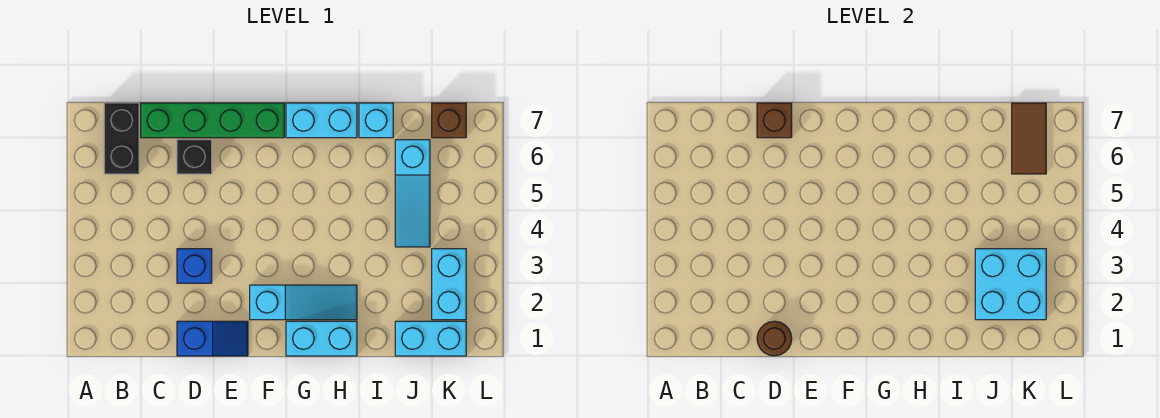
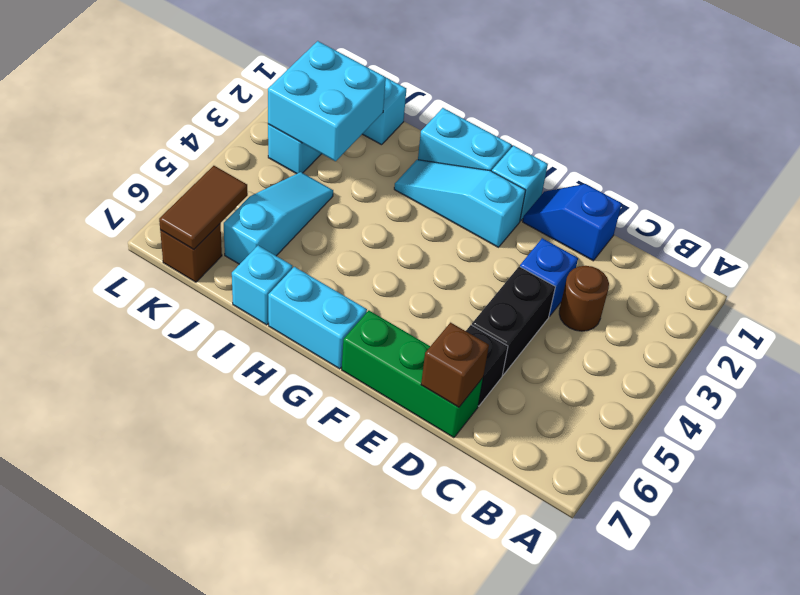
black brick B6:B7 level 1 -> black brick D4:D5 level 1
green brick C7:F7 level 1 -> green brick D7:F7 level 1
brown round brick D1 level 2 -> brown round brick C3 level 1
none -> cyan brick F1 level 1

